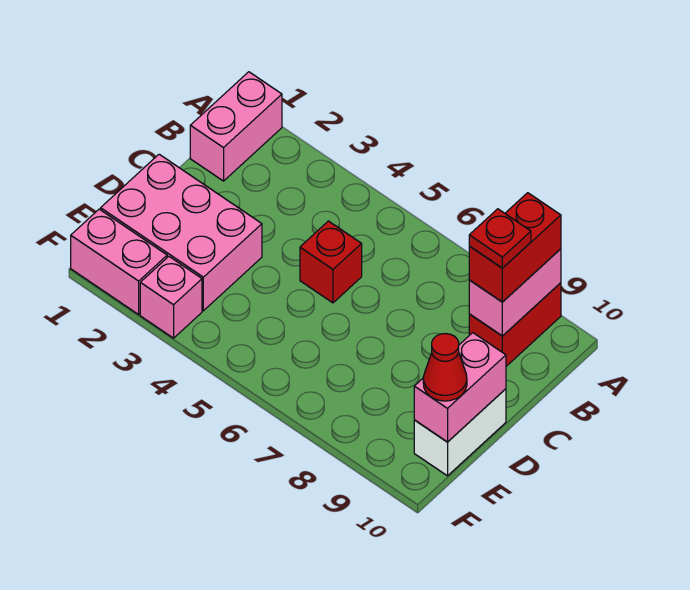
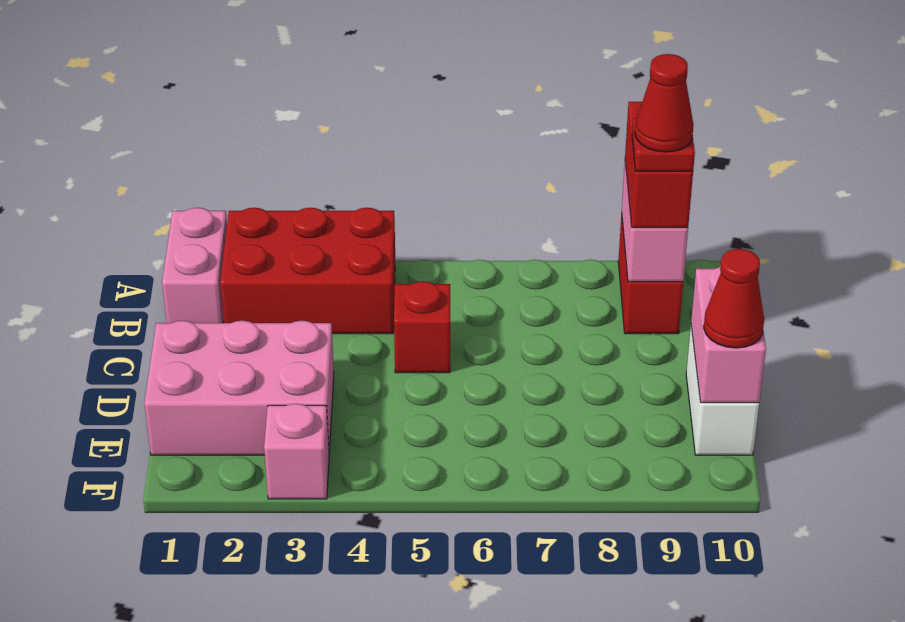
none -> red brick A2:B4 level 1
none -> red cone B9 level 5
pink brick F1:F2 level 1 -> none

